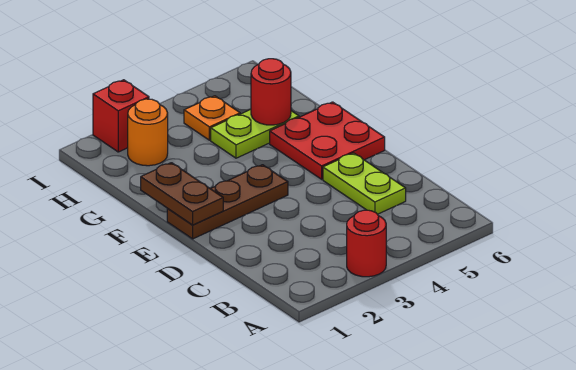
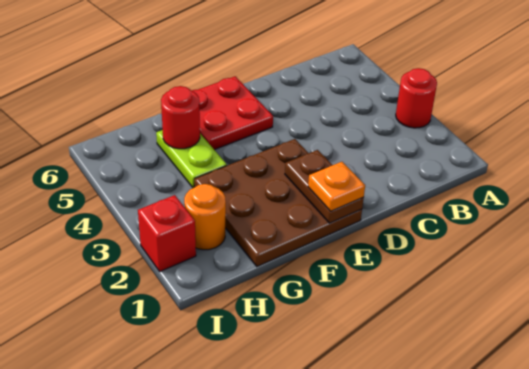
lime plate C5:D5 level 1 -> none
brown plate E1:E3 level 1 -> brown plate E1:G3 level 1
brown plate E1:F1 level 2 -> brown plate E1:E2 level 2
orange plate H4 level 1 -> orange plate E1 level 3

